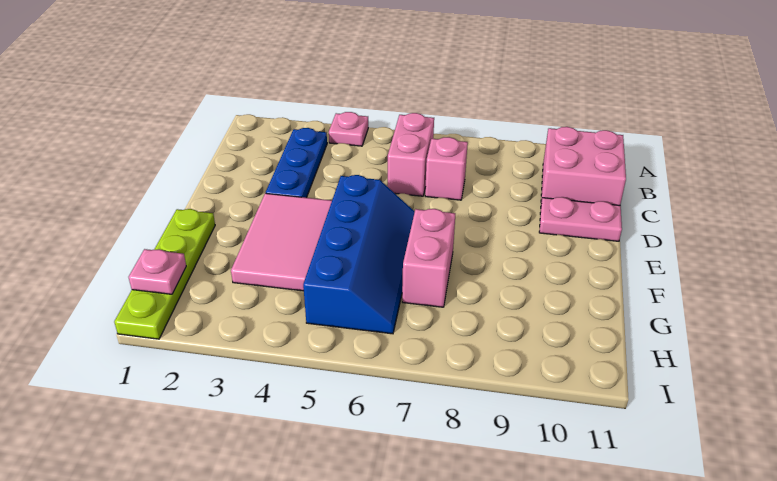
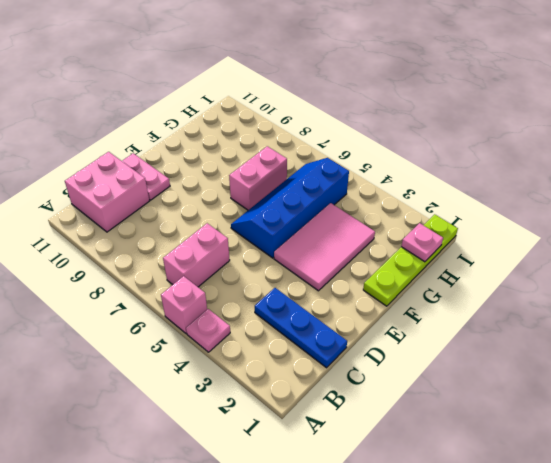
blue plate B3:D3 level 1 -> blue plate C1:C3 level 1
pink brick C7 level 1 -> pink brick A5 level 1

